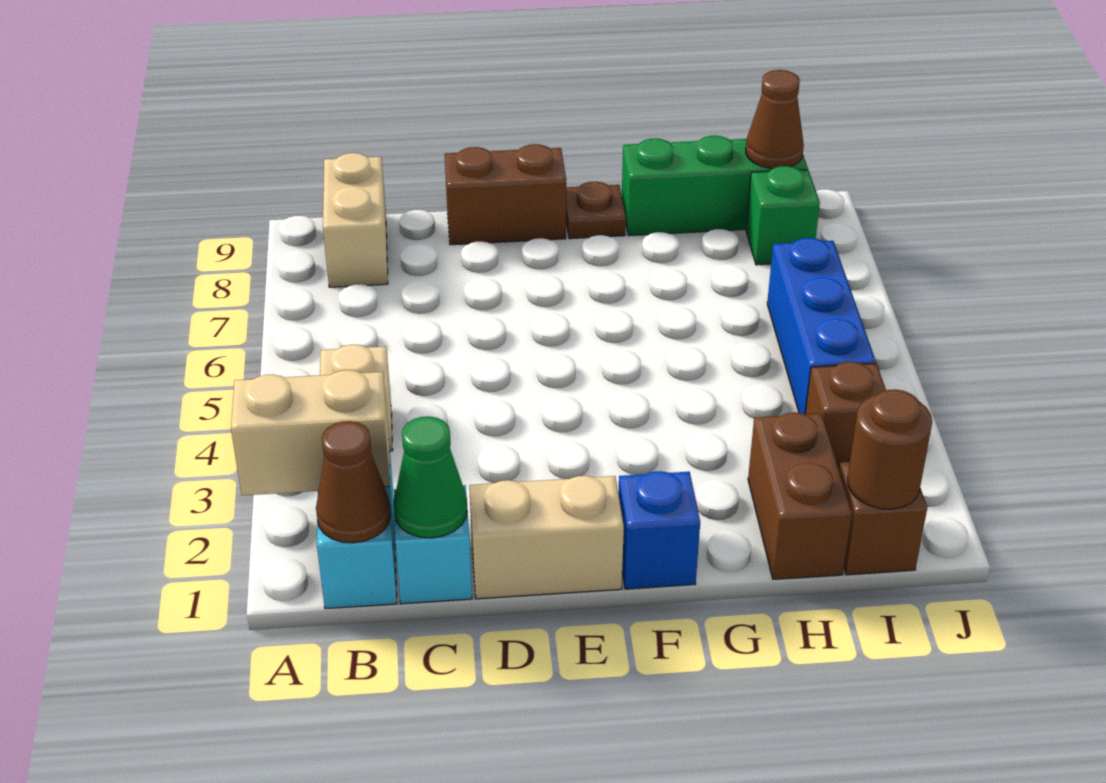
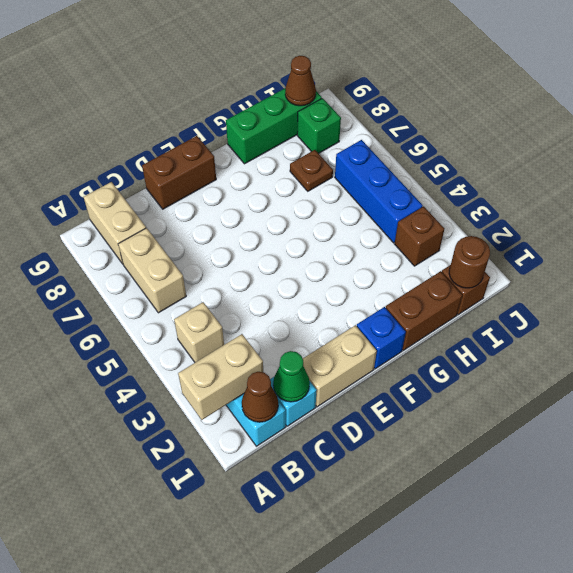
none -> tan brick B6:B7 level 1
brown plate F9 level 1 -> brown plate H7 level 1
brown brick H1:H2 level 1 -> brown brick G1:H1 level 1

